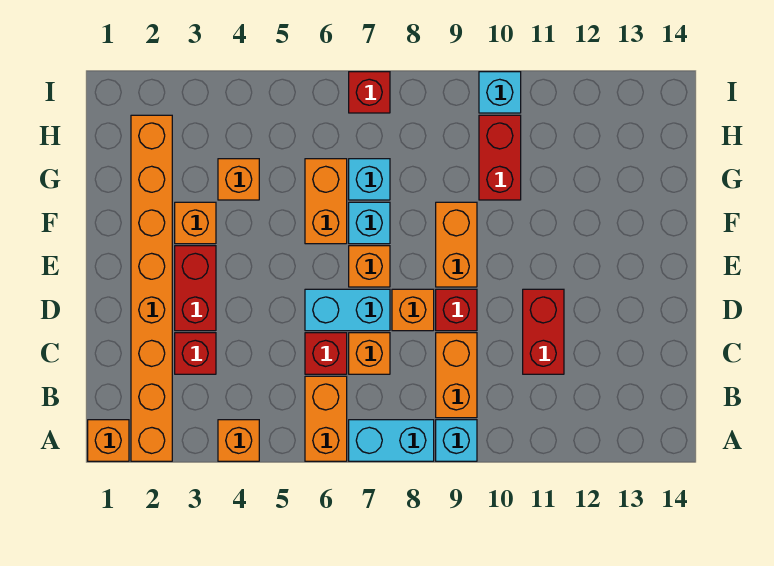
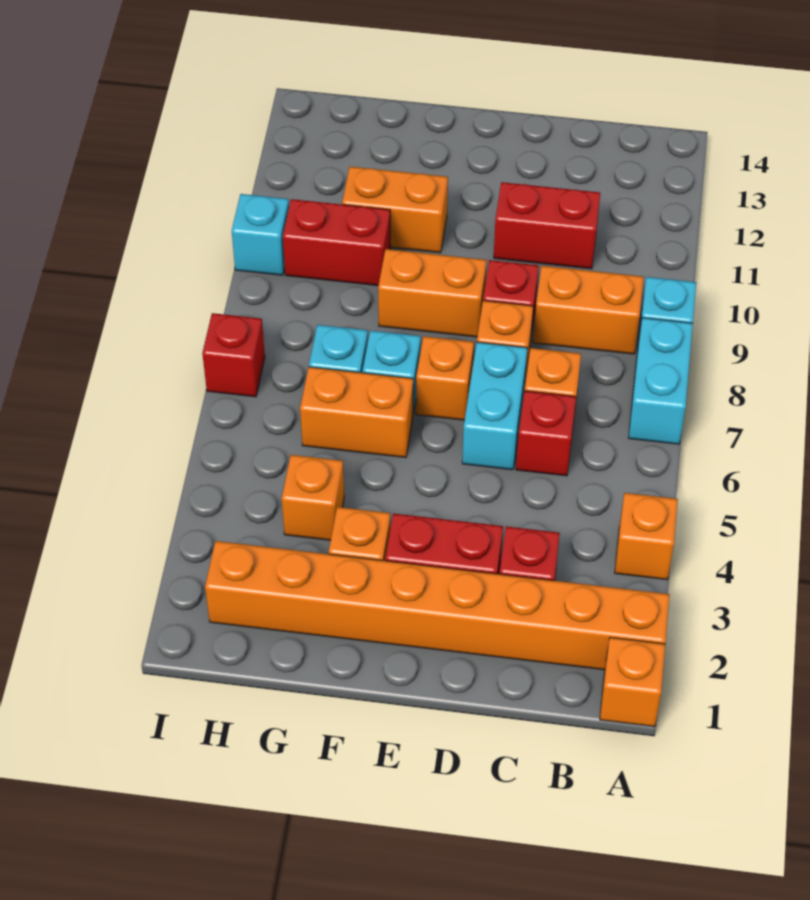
orange brick A6:B6 level 1 -> orange brick F11:G11 level 1

